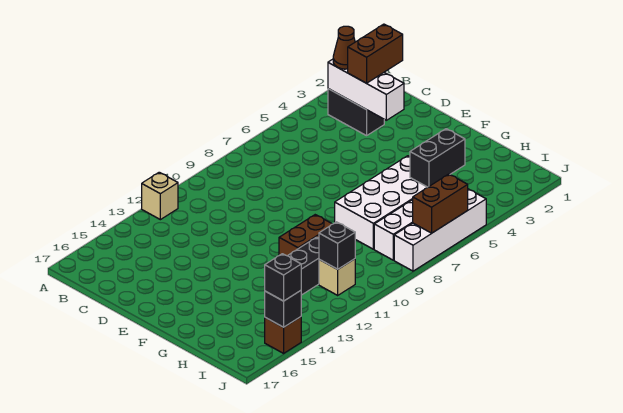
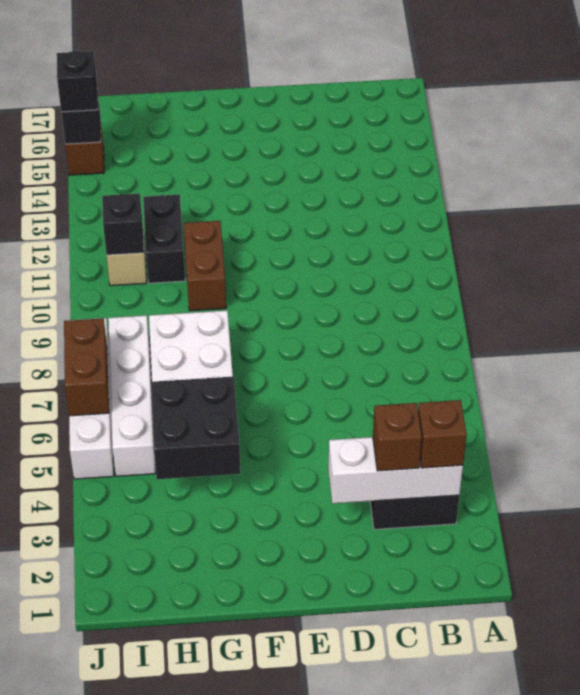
tan brick A12 level 1 -> none
brown cone B3 level 3 -> brown brick B3 level 3
brown brick C2:C3 level 3 -> brown brick C3 level 3
black brick H4:H5 level 2 -> black brick G4:H5 level 2

